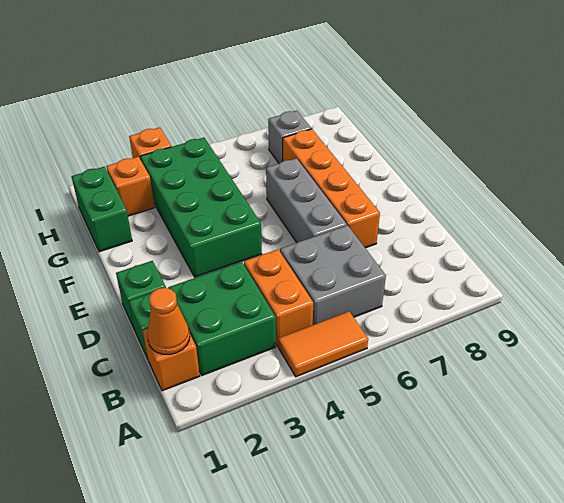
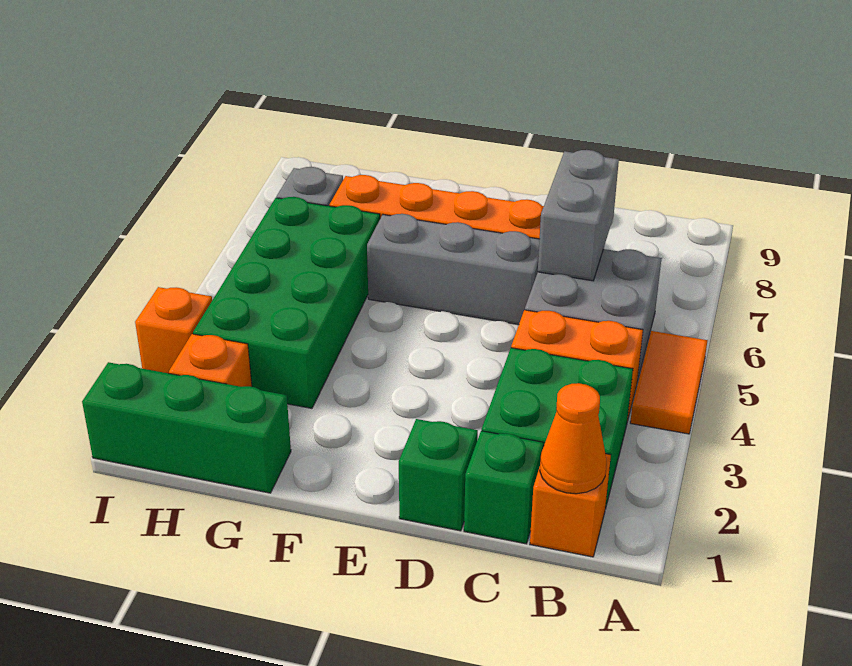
none -> grey brick C6:C7 level 2
green brick E3:H4 level 1 -> green brick G3:H6 level 1
green brick G1:H1 level 1 -> green brick G1:I1 level 1

